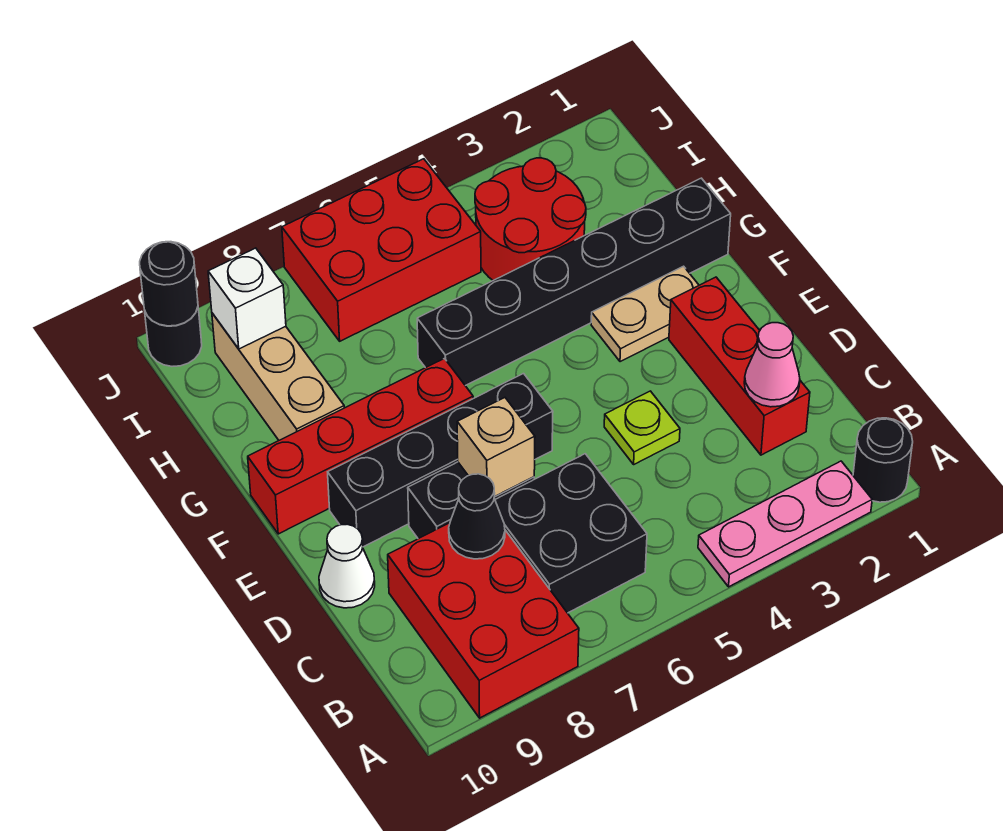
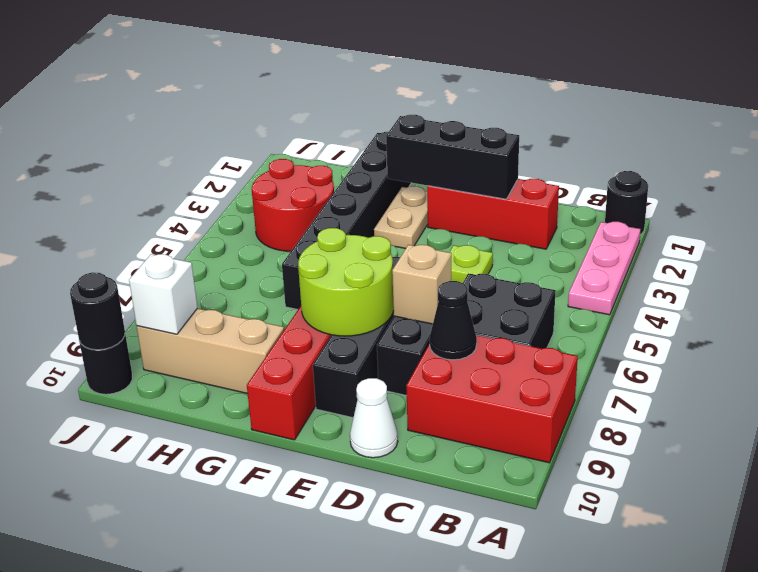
pink cone C2 level 2 -> none
none -> black brick D2:F2 level 2
none -> lime round brick E7:F8 level 2
red brick I5:J7 level 1 -> none

